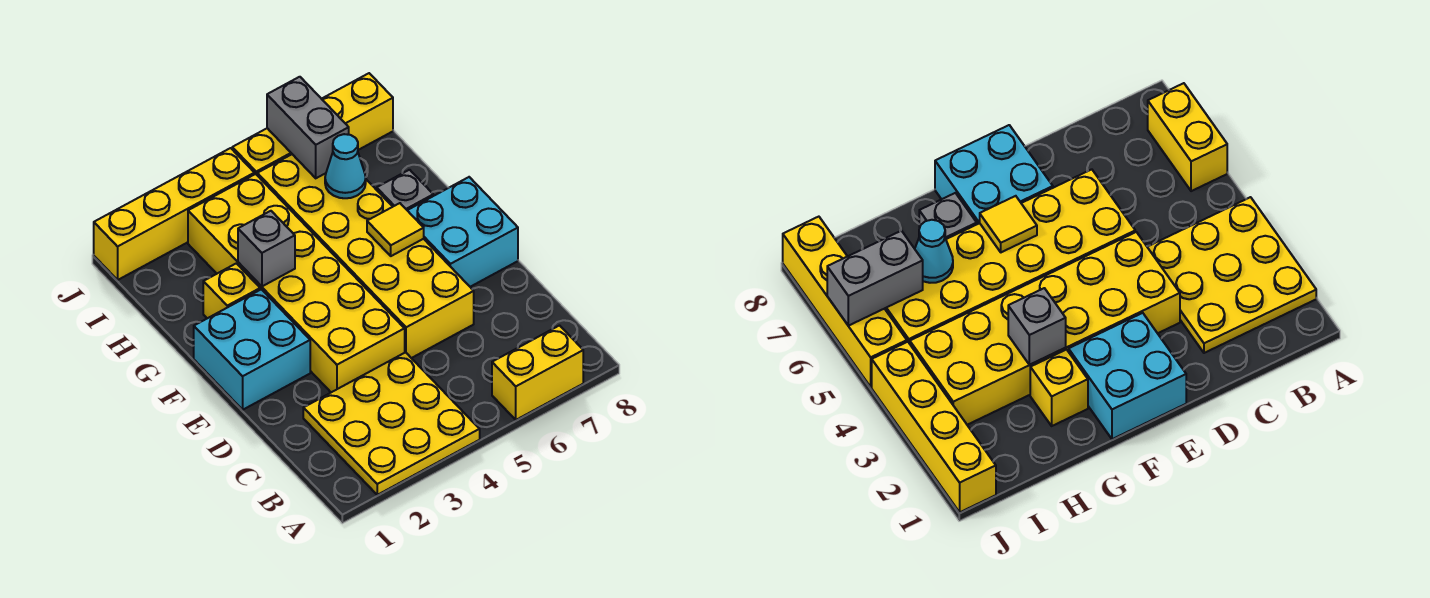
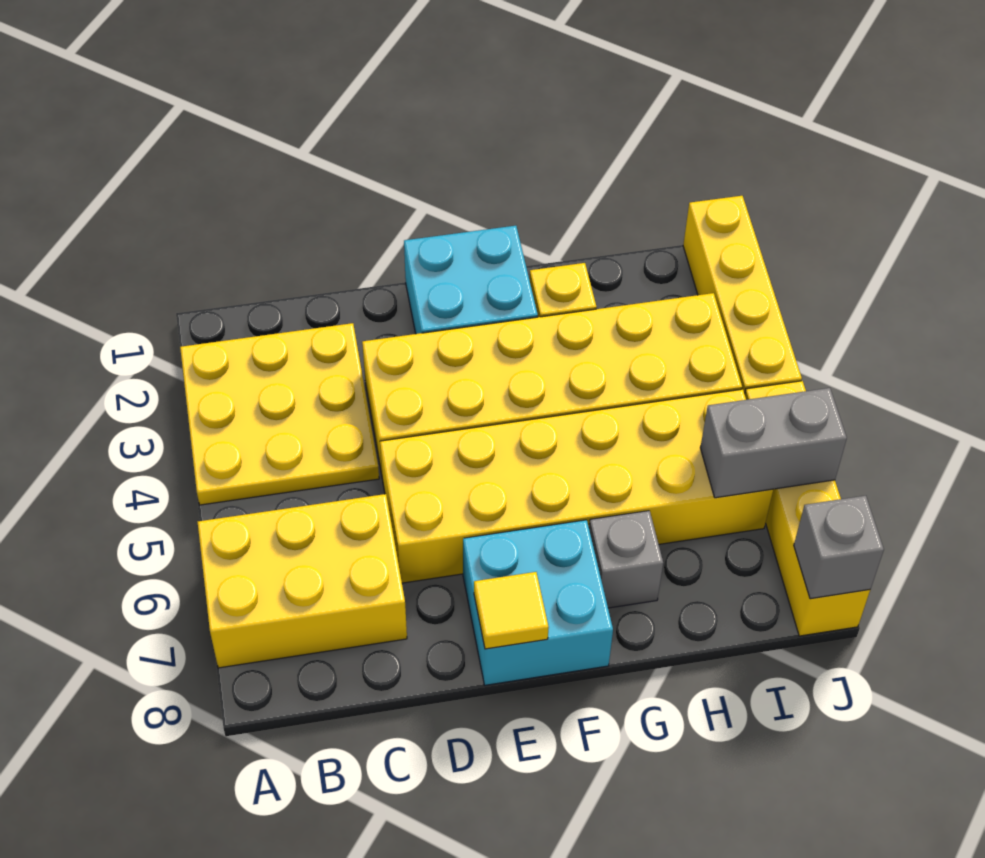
yellow brick A6:A7 level 1 -> yellow brick A6:C7 level 1
yellow tile F6 level 2 -> yellow tile E8 level 2
grey brick G3 level 2 -> grey brick J8 level 2
cyan cone H6 level 2 -> none

